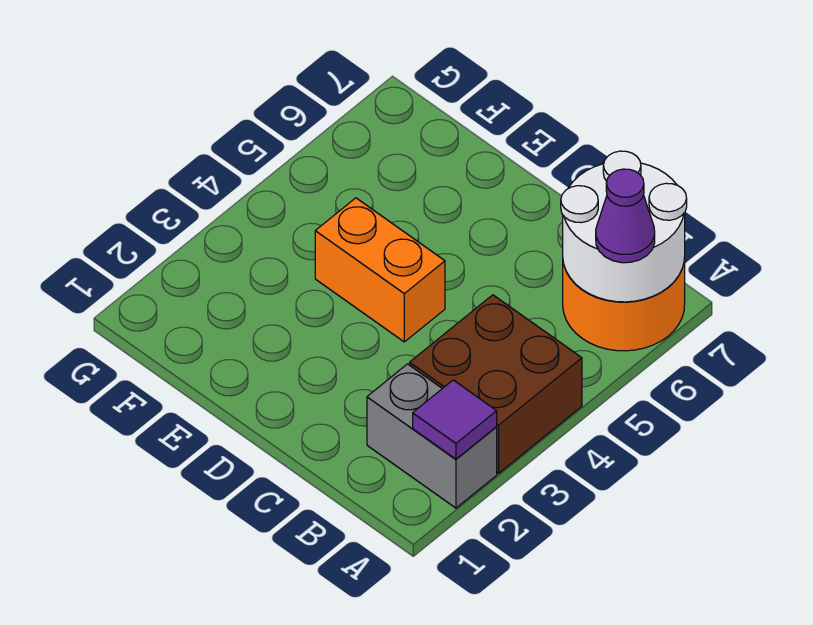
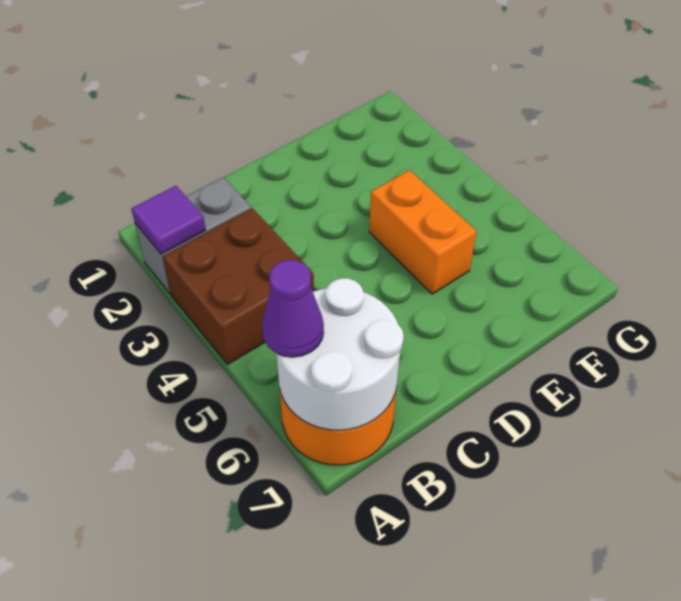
orange brick D4:E4 level 1 -> orange brick E4:E5 level 1

